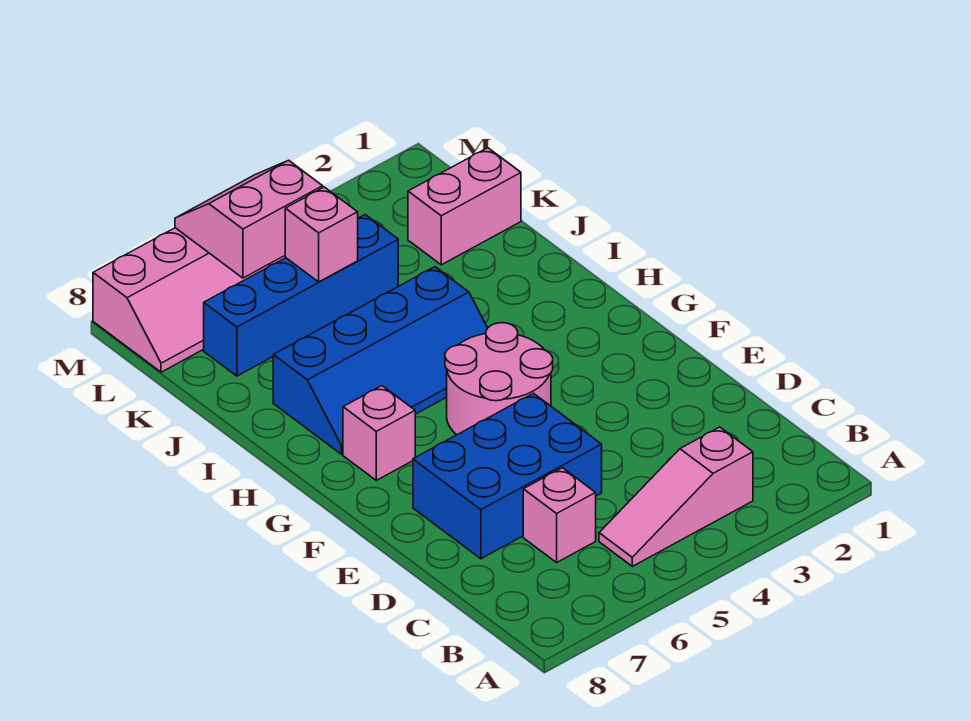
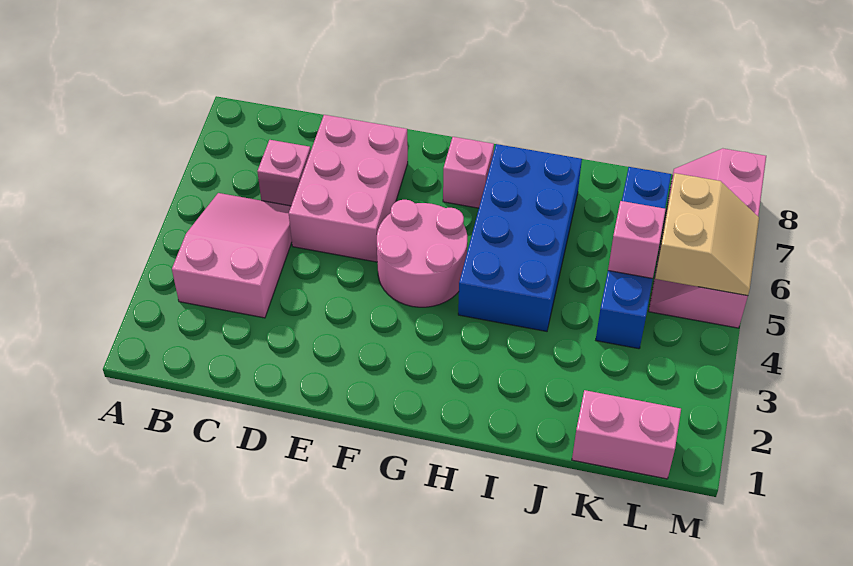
pink slope B3:B5 level 1 top 3 -> pink slope B3:C5 level 1 top 3
blue brick D5:E7 level 1 -> pink brick D5:E7 level 1
blue slope H4:I7 level 1 top I -> blue brick H4:I7 level 1
pink brick K1:K2 level 1 -> pink brick K1:L1 level 1
pink slope L5:M6 level 2 top L -> tan slope L5:M6 level 2 top L

